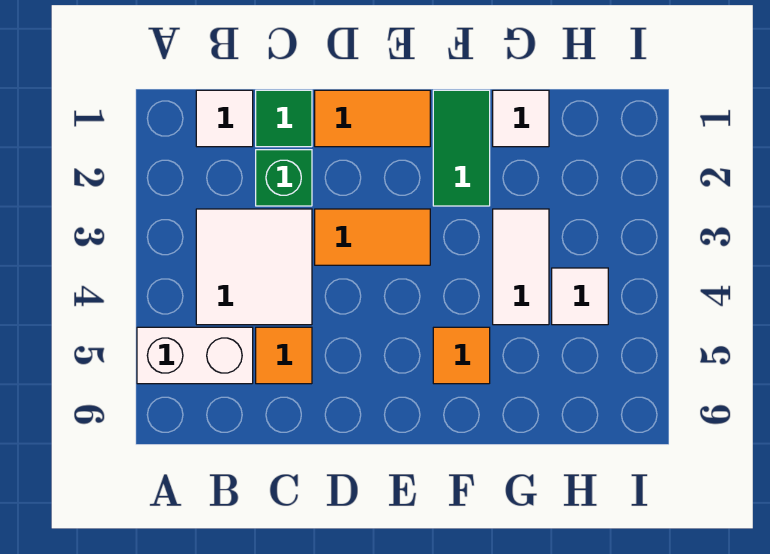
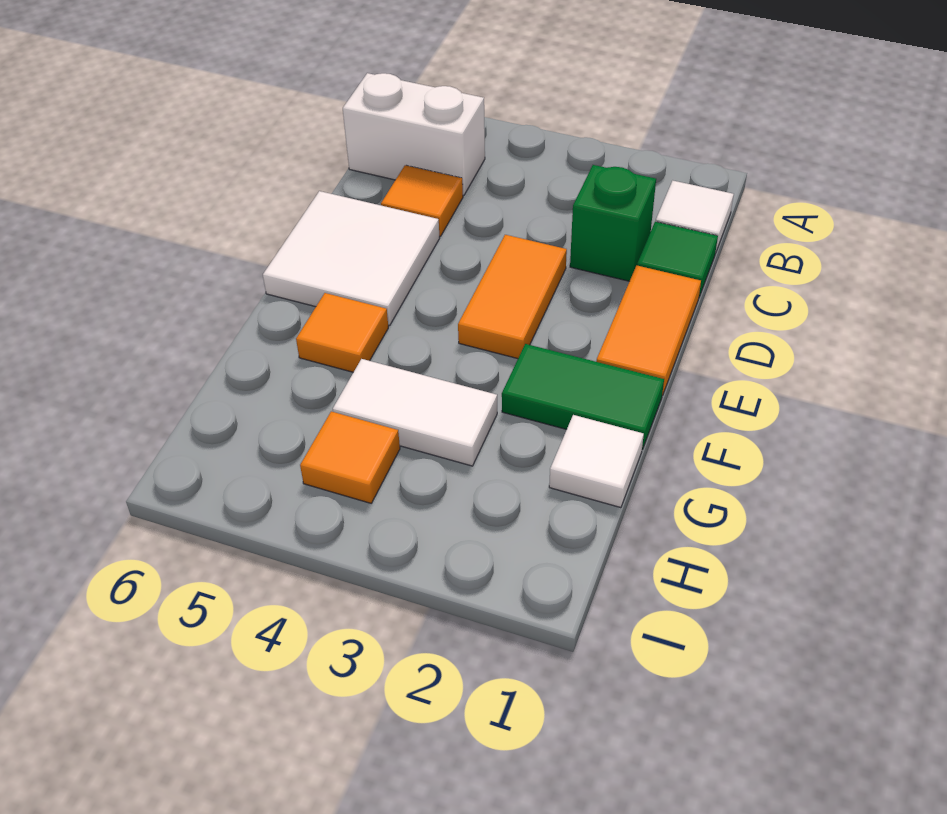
white brick A5:B5 level 1 -> white brick B5:B6 level 1
white tile B3:C4 level 1 -> white tile D5:E6 level 1
white tile H4 level 1 -> orange tile H4 level 1

